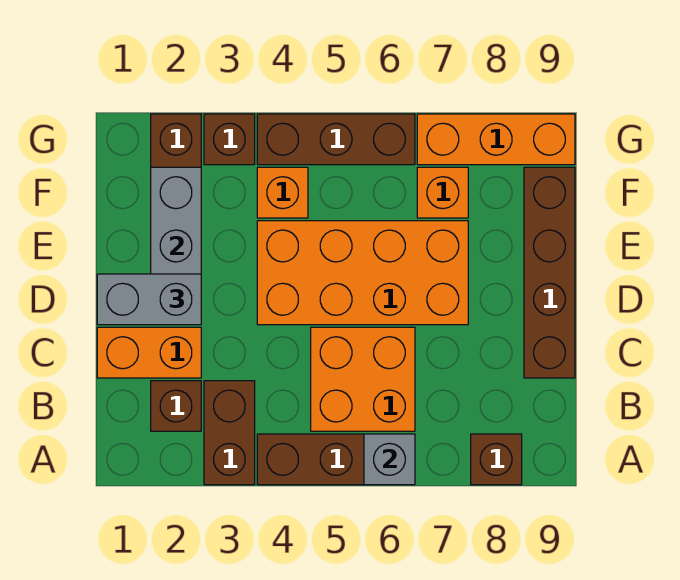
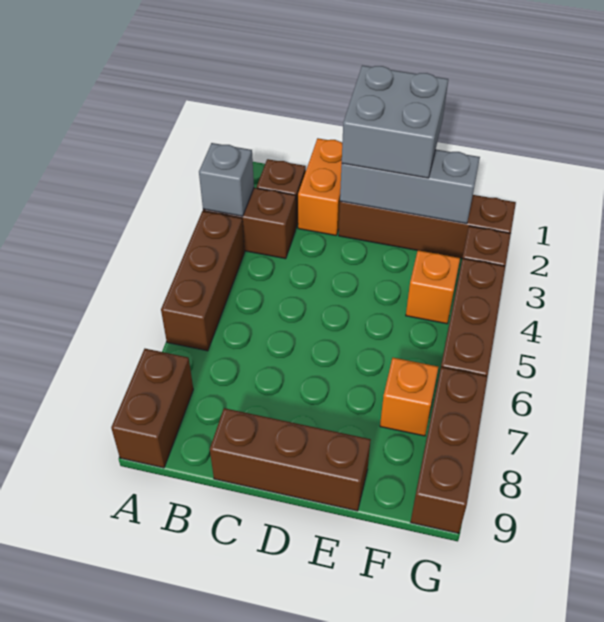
grey brick A6 level 2 -> grey brick A3 level 2
brown brick A8 level 1 -> brown brick A8:A9 level 1
orange brick B5:C6 level 1 -> none
brown brick C9:F9 level 1 -> brown brick C9:E9 level 1
grey brick D1:D2 level 3 -> grey brick D1:E2 level 3
orange brick D4:E7 level 1 -> none
orange brick G7:G9 level 1 -> brown brick G7:G9 level 1

